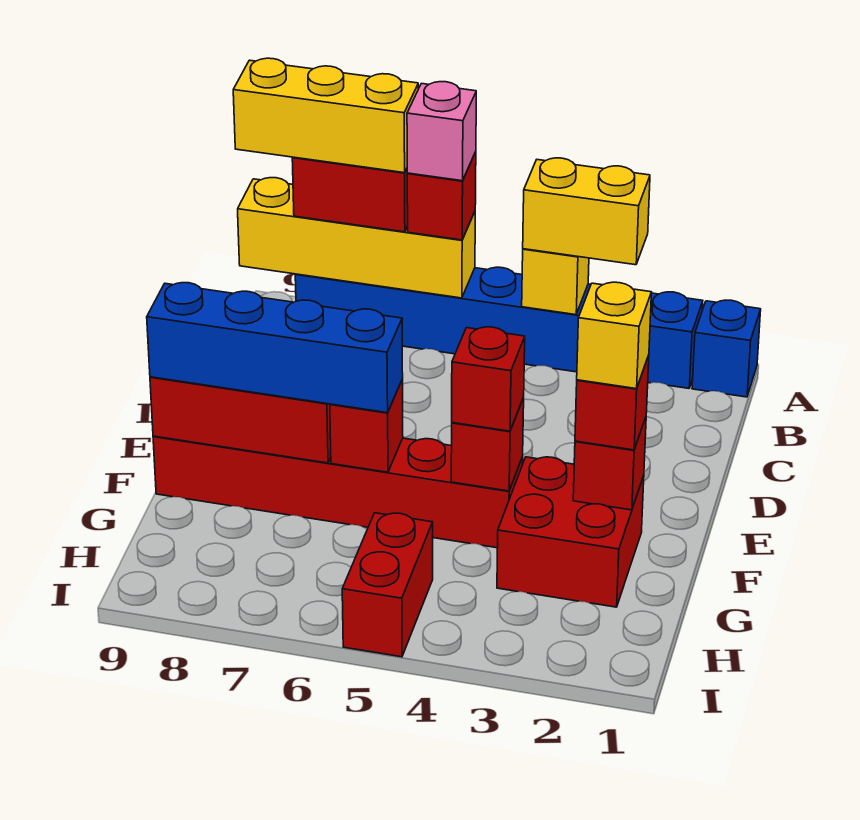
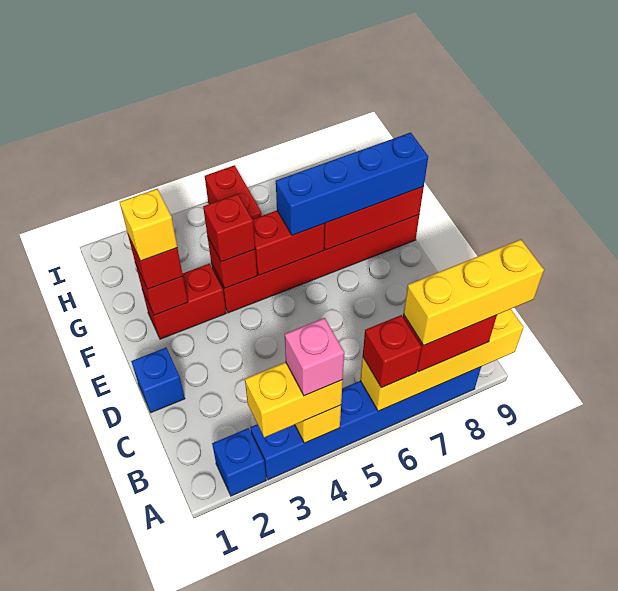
blue brick A1 level 1 -> blue brick D1 level 1
pink brick A6 level 4 -> pink brick A4 level 4
red brick F2:G3 level 1 -> red brick F2:F3 level 1
red brick F6 level 2 -> red brick F5:F6 level 2

